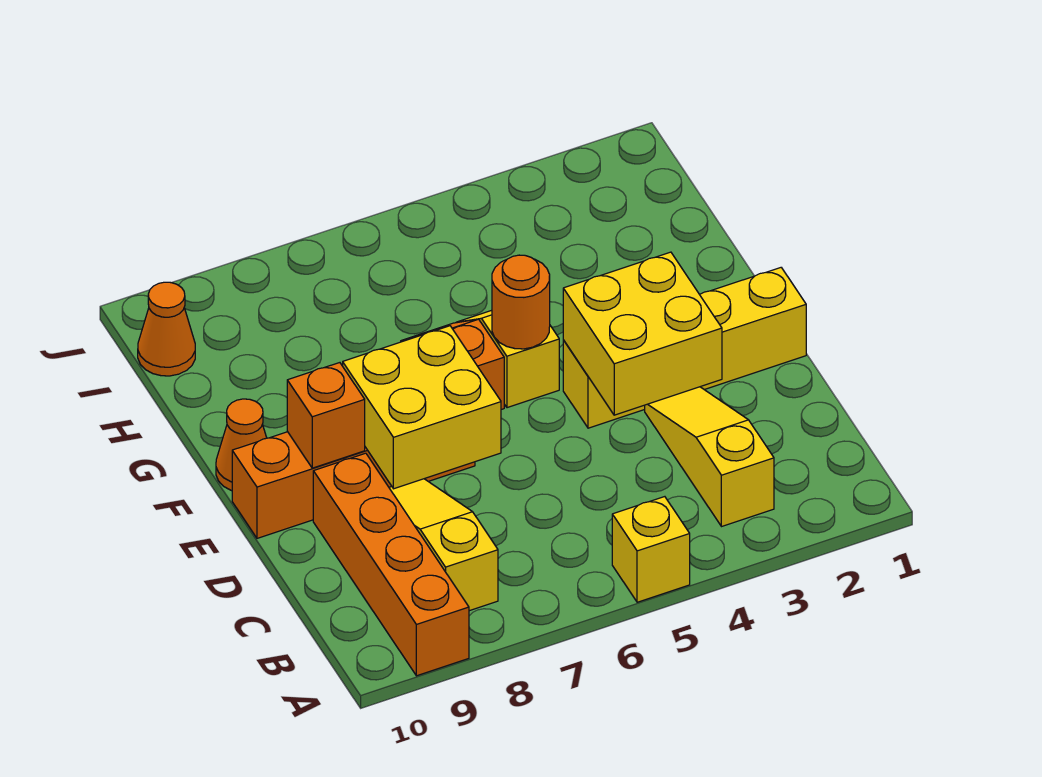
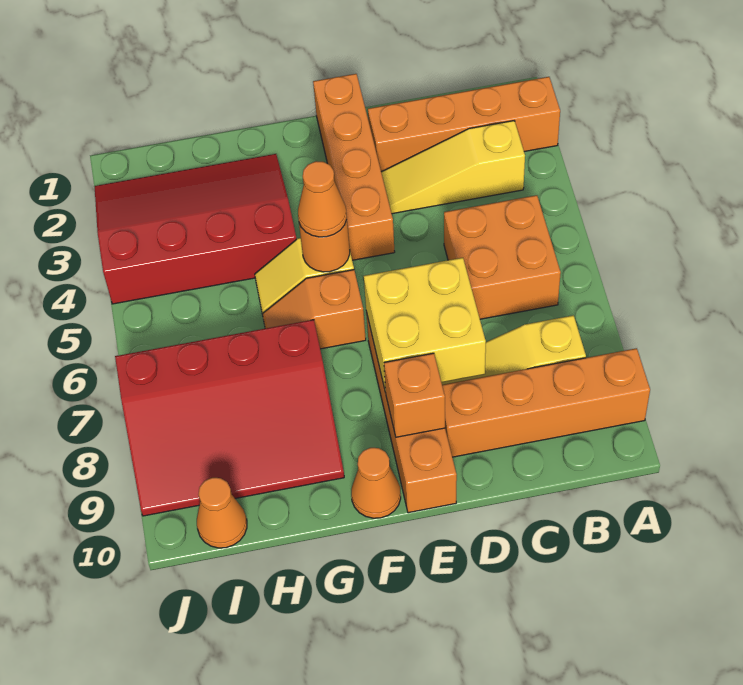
none -> orange brick A2:D2 level 1
yellow brick A5 level 1 -> none
none -> orange brick B5:C6 level 1
yellow brick D3:E4 level 2 -> none
yellow brick E1:E4 level 1 -> orange brick E1:E4 level 1
none -> orange cone F5 level 3
none -> red slope G2:J4 level 1 top 4
none -> red slope G7:J9 level 1 top 7

